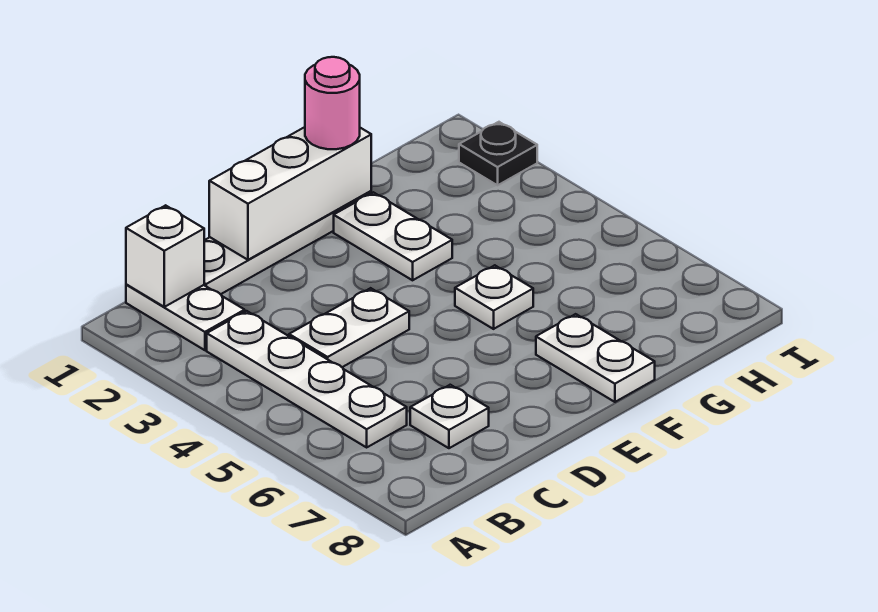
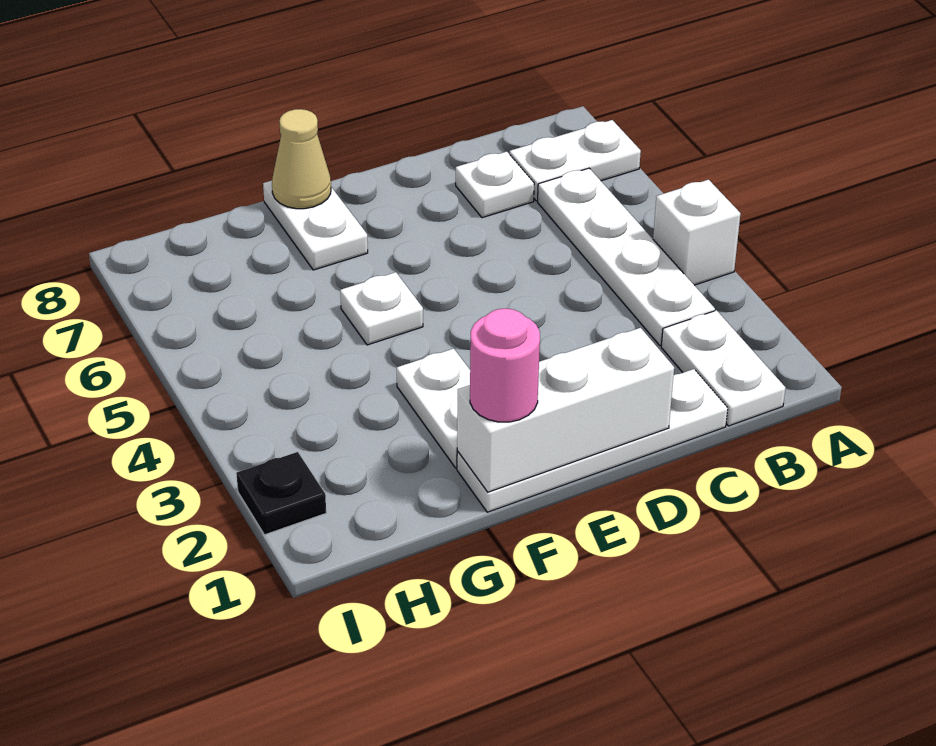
white brick B1 level 2 -> white brick A4 level 1
white plate C4:D4 level 1 -> white plate A7:B7 level 1
none -> tan cone F8 level 2

